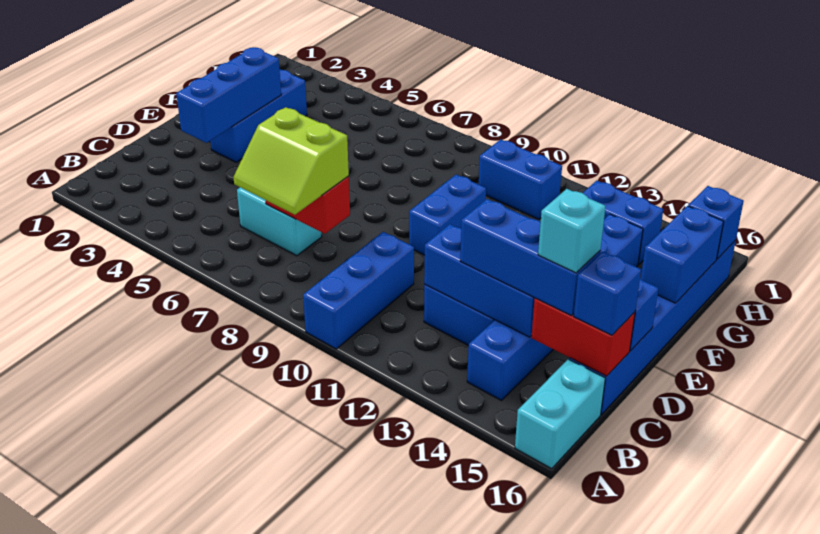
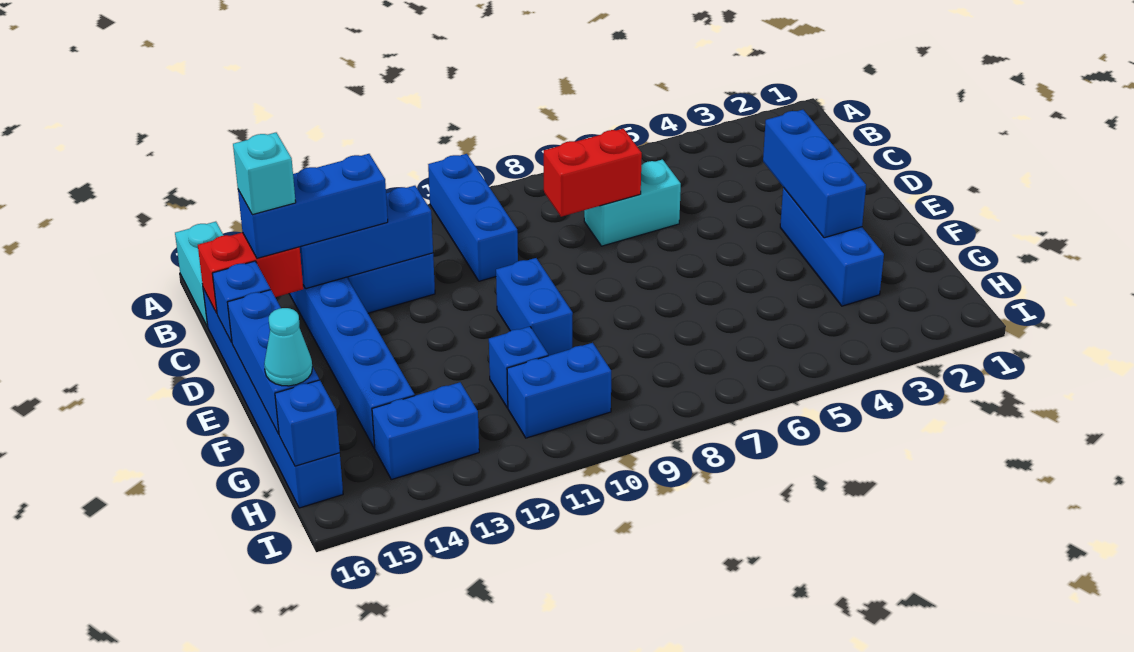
lime slope B7:C8 level 3 top C -> none
blue brick C16 level 3 -> blue brick G11 level 1
blue brick F16:G16 level 2 -> blue brick E16:G16 level 2
none -> cyan cone G16 level 3

